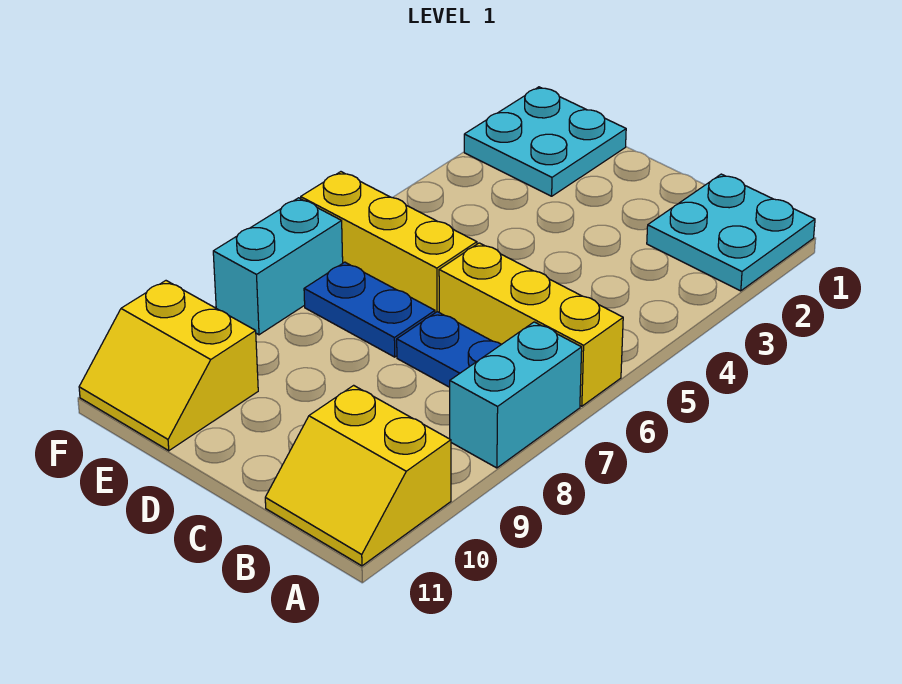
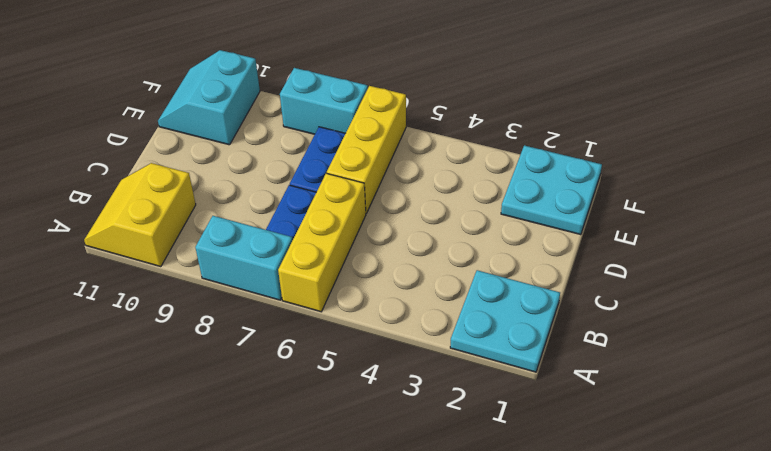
yellow slope E10:F11 level 1 top 10 -> cyan slope E10:F11 level 1 top 10

